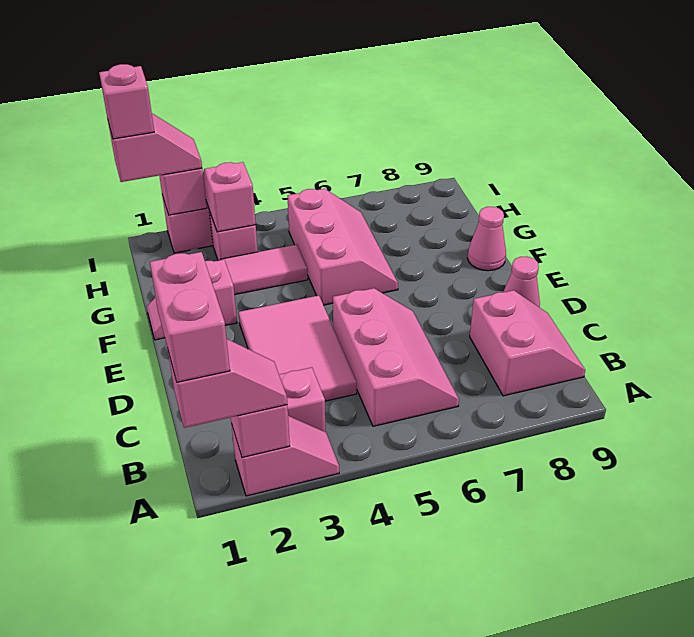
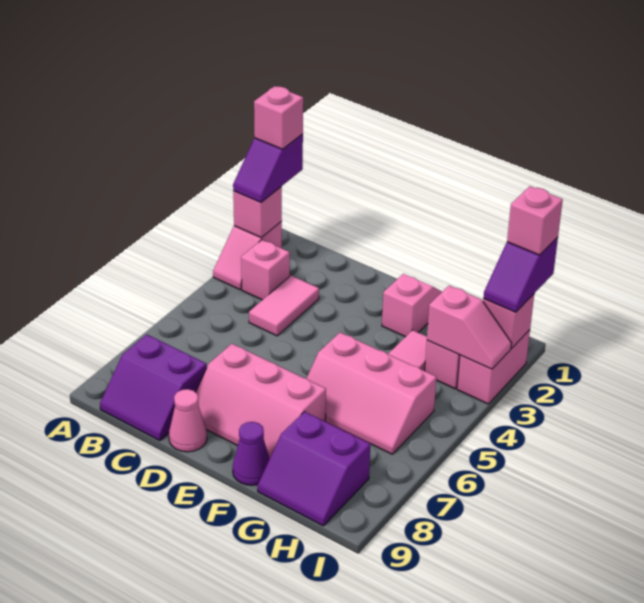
pink slope A1:A2 level 3 top 1 -> purple slope A1:A2 level 3 top 1
pink brick A1:B1 level 4 -> pink brick A1 level 4
pink slope B5:D6 level 1 top 5 -> pink slope D7:F8 level 1 top 7
pink slope B8:C9 level 1 top 8 -> purple slope B8:C9 level 1 top 8
pink tile C3:E4 level 1 -> pink tile C3:C4 level 1
pink cone F9 level 1 -> purple cone F9 level 1
none -> purple slope G8:H9 level 1 top 8
pink slope I1:I2 level 3 top 1 -> purple slope I1:I2 level 3 top 1

